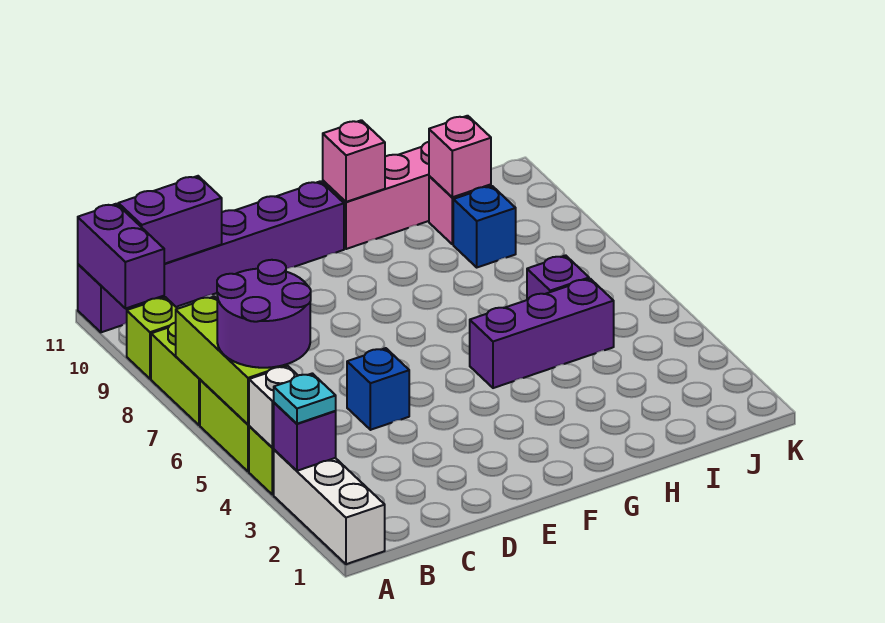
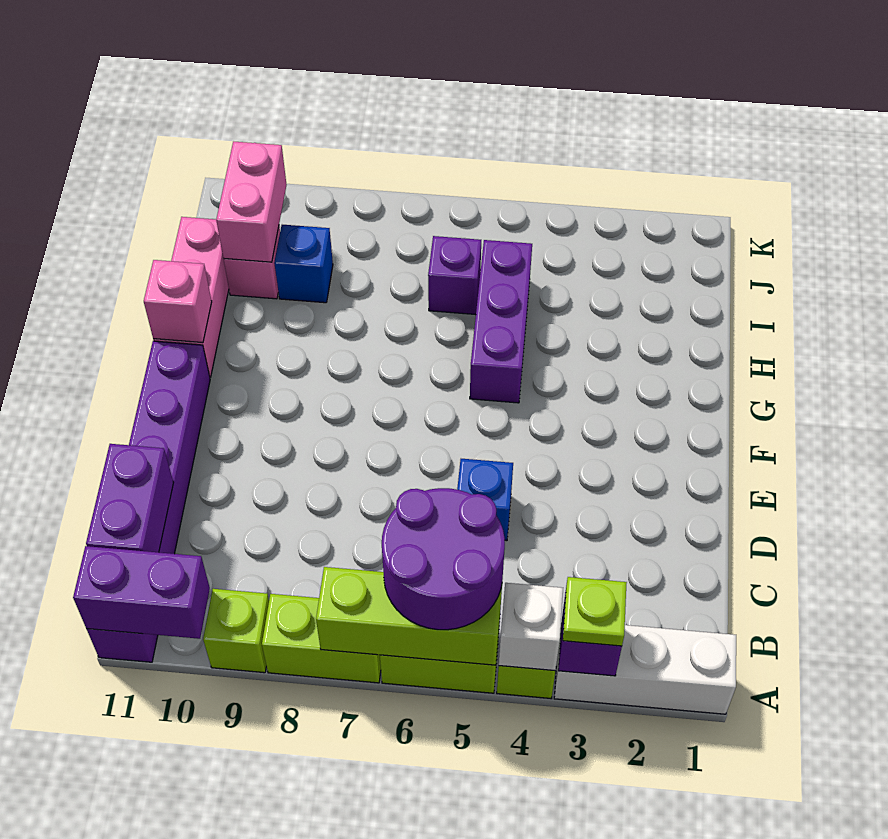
cyan plate A3 level 3 -> lime plate A3 level 3
pink brick I10 level 2 -> pink brick I10:J10 level 2

